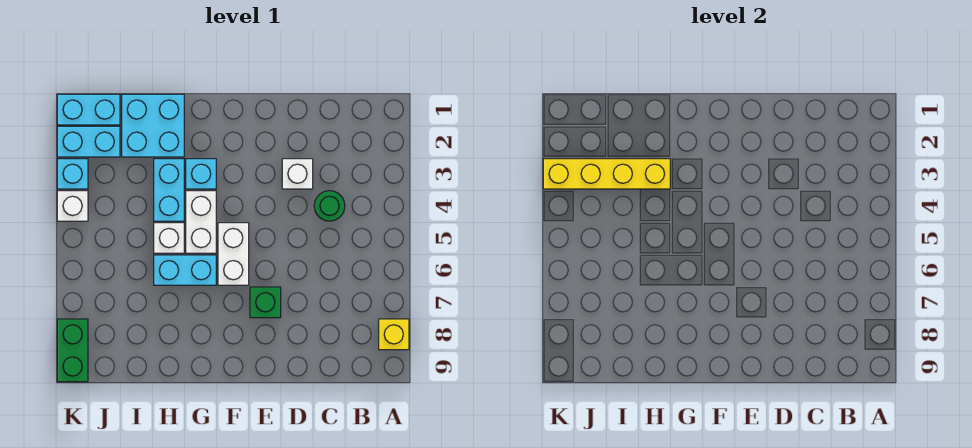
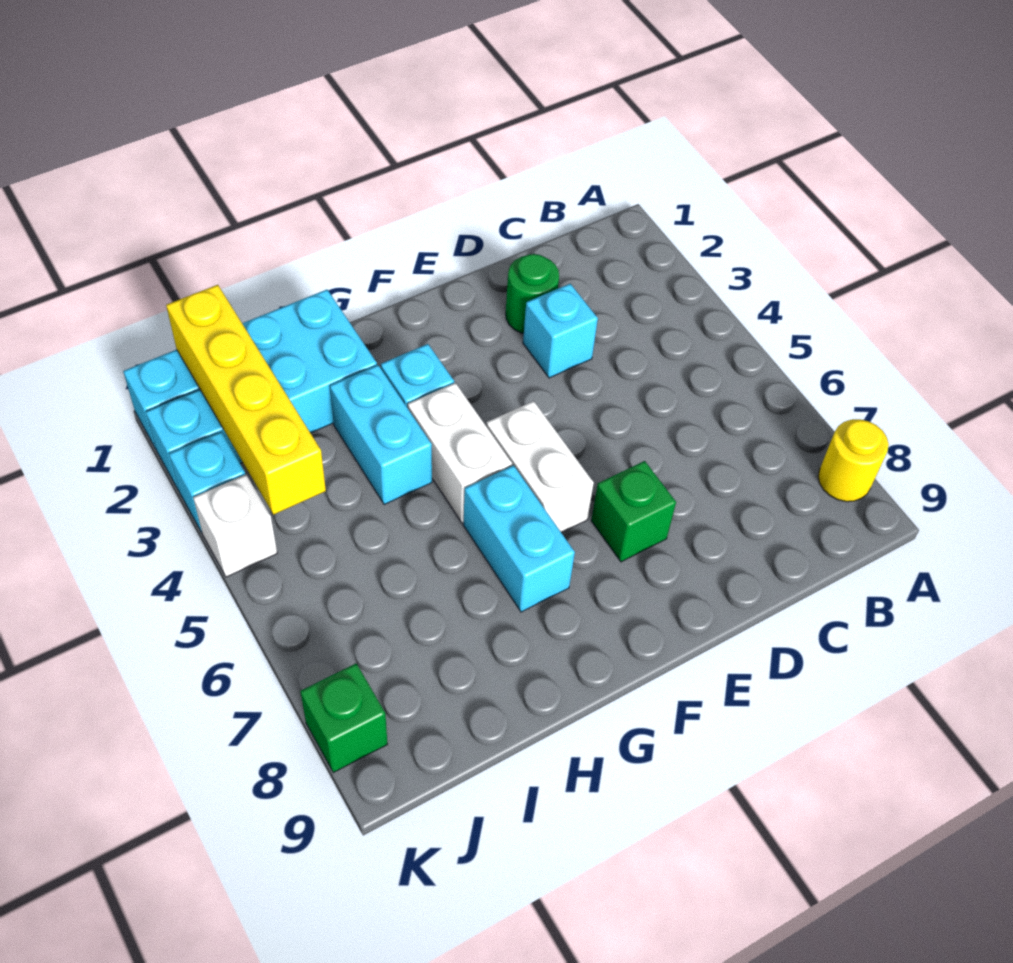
yellow brick A8 level 1 -> yellow round brick A8 level 1
green round brick C4 level 1 -> green round brick D2 level 1
white brick D3 level 1 -> cyan brick D3 level 1
cyan brick G6:H6 level 1 -> cyan brick G6:G7 level 1
yellow brick H3:K3 level 2 -> yellow brick J1:J4 level 2
white brick H5 level 1 -> none
green brick K8:K9 level 1 -> green brick K8 level 1

